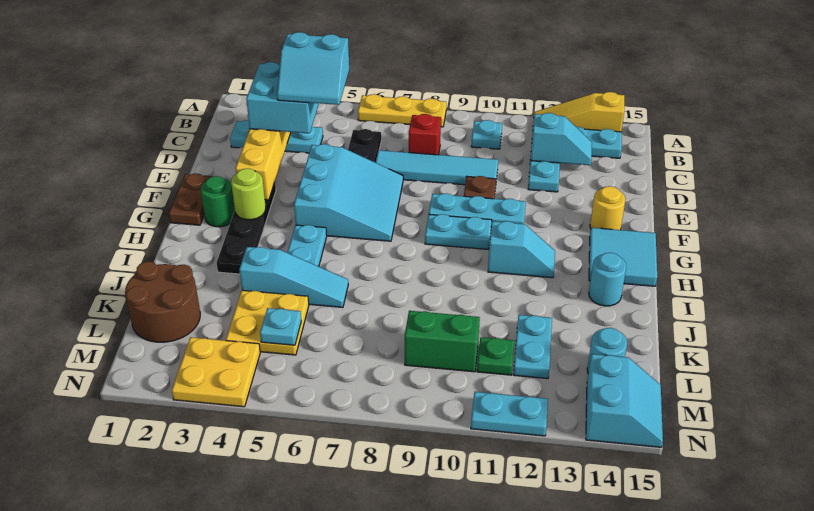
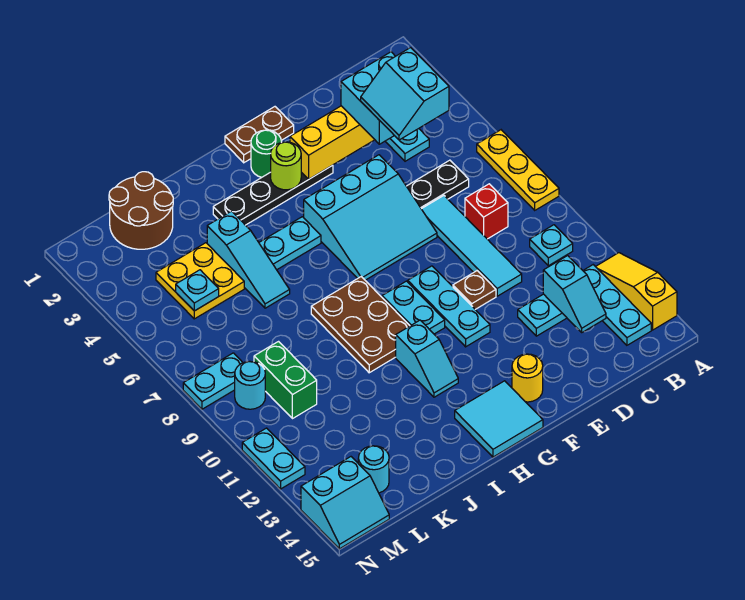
none -> brown plate H8:I10 level 1
cyan round brick I14 level 1 -> cyan round brick M9 level 1
cyan plate K12:L12 level 1 -> cyan plate M8:N8 level 1
green plate L11 level 1 -> none
yellow plate M3:N4 level 1 -> none

